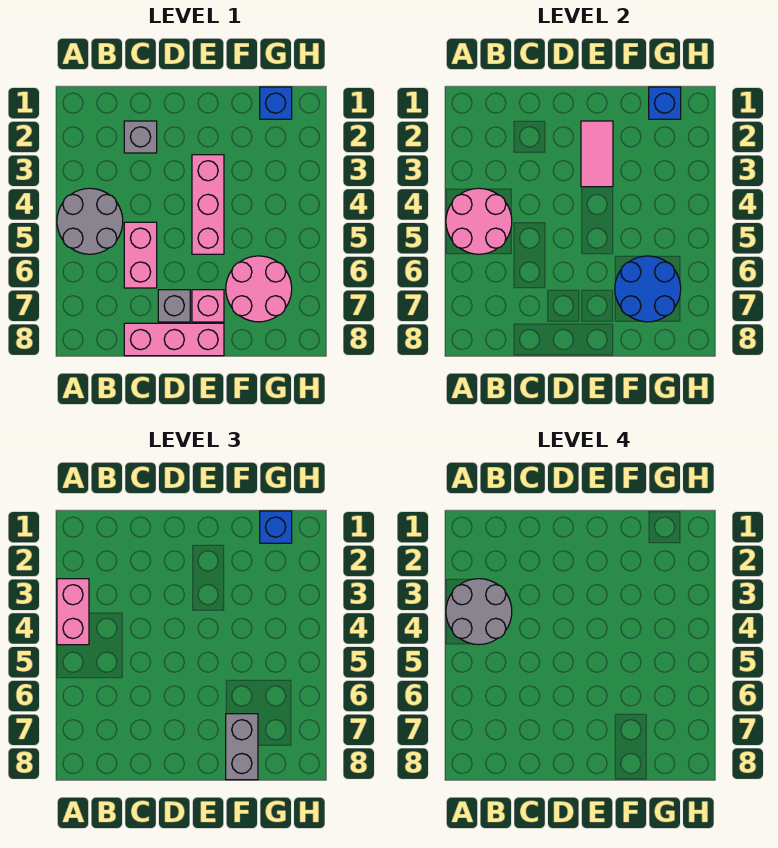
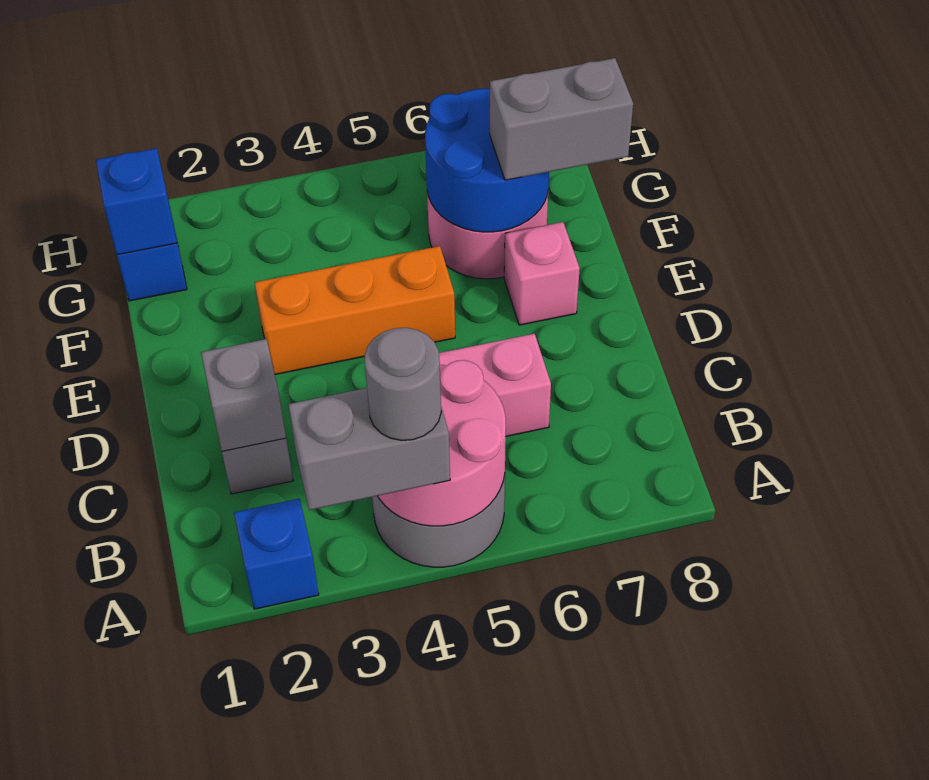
pink brick A3:A4 level 3 -> grey brick A3:A4 level 3
grey round brick A3:B4 level 4 -> grey round brick A4 level 4
pink brick C8:E8 level 1 -> none
grey brick D7 level 1 -> grey brick C2 level 2
pink tile E2:E3 level 2 -> none
pink brick E3:E5 level 1 -> orange brick E3:E5 level 1
blue brick G1 level 3 -> blue brick A2 level 1

